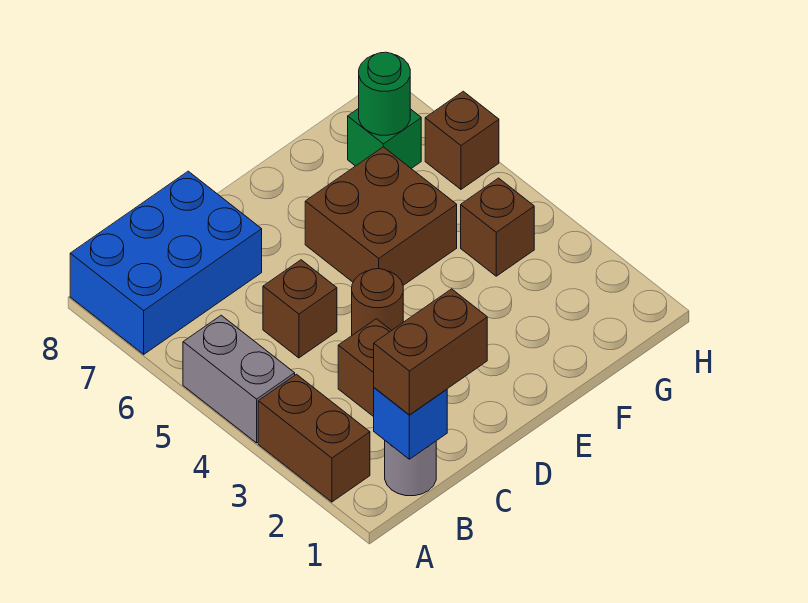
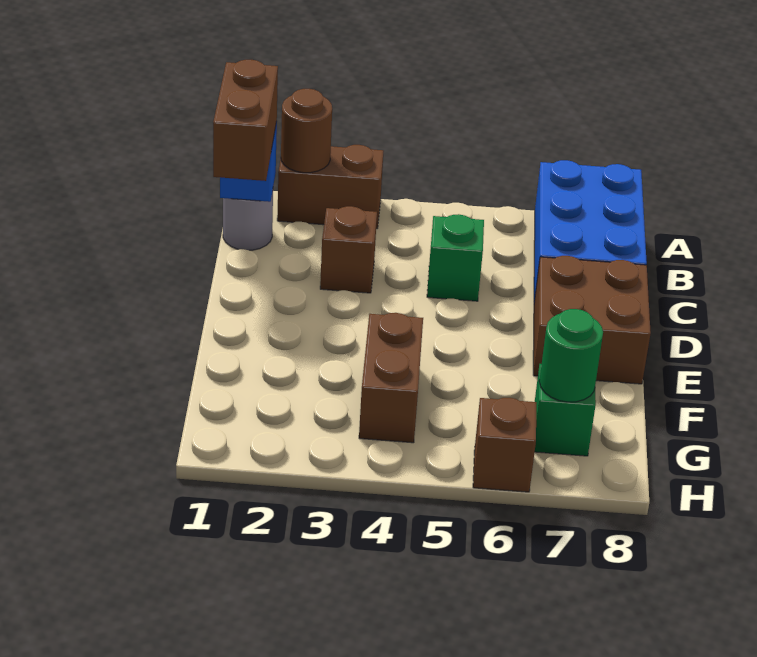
grey brick A4:A5 level 1 -> none
brown brick C5 level 1 -> green brick C5 level 1
brown round brick D4 level 1 -> brown round brick A2 level 2
brown brick E5:F6 level 1 -> brown brick D7:E8 level 1
brown brick G4 level 1 -> brown brick F4:G4 level 1

